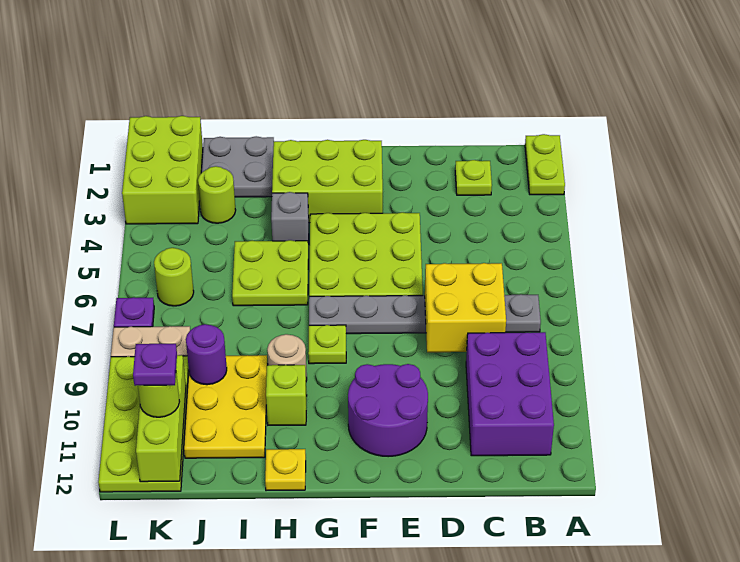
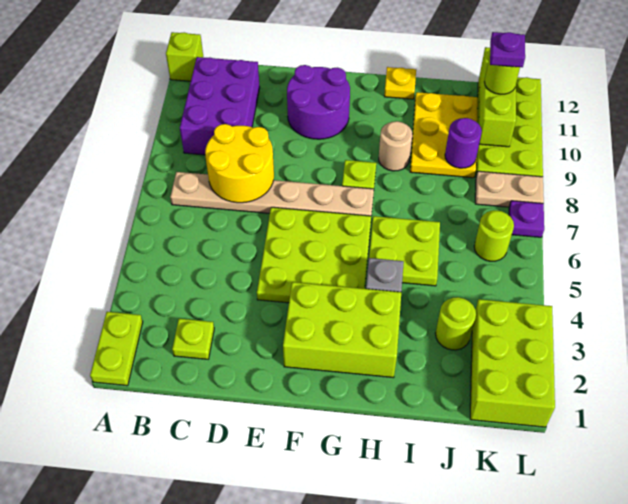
grey plate B7:G7 level 1 -> tan plate B7:G7 level 1
yellow brick C7:D8 level 2 -> yellow round brick C7:D8 level 2
lime brick H10 level 1 -> lime brick A12 level 1
grey plate I1:J2 level 1 -> none

